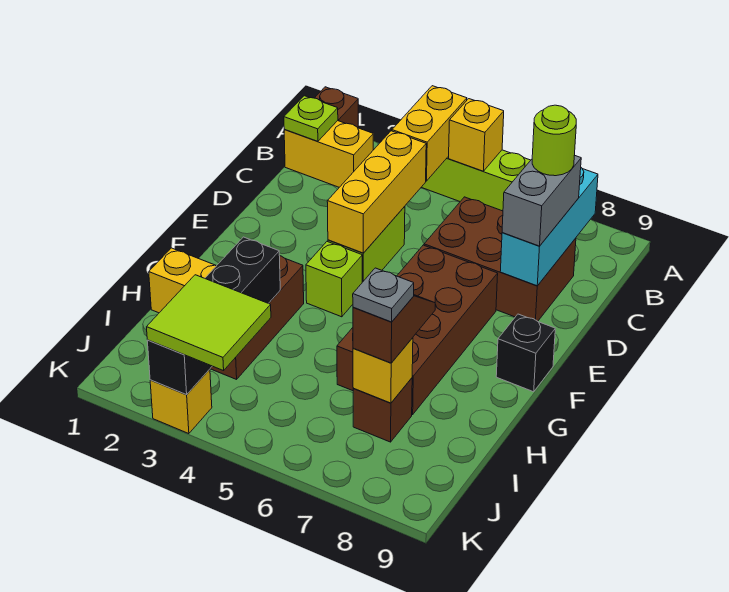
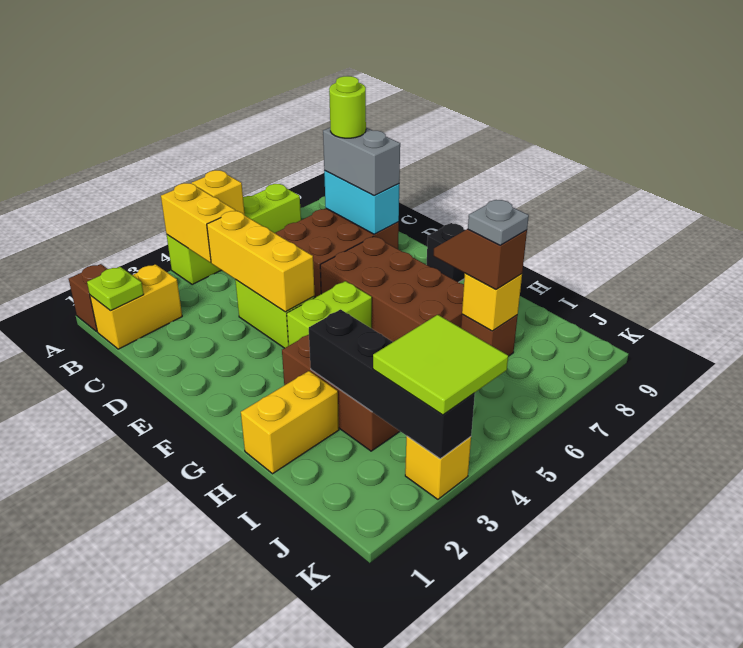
cyan brick B8:D8 level 2 -> cyan brick C8:D8 level 2
lime brick F4 level 1 -> lime brick F4:F5 level 1

